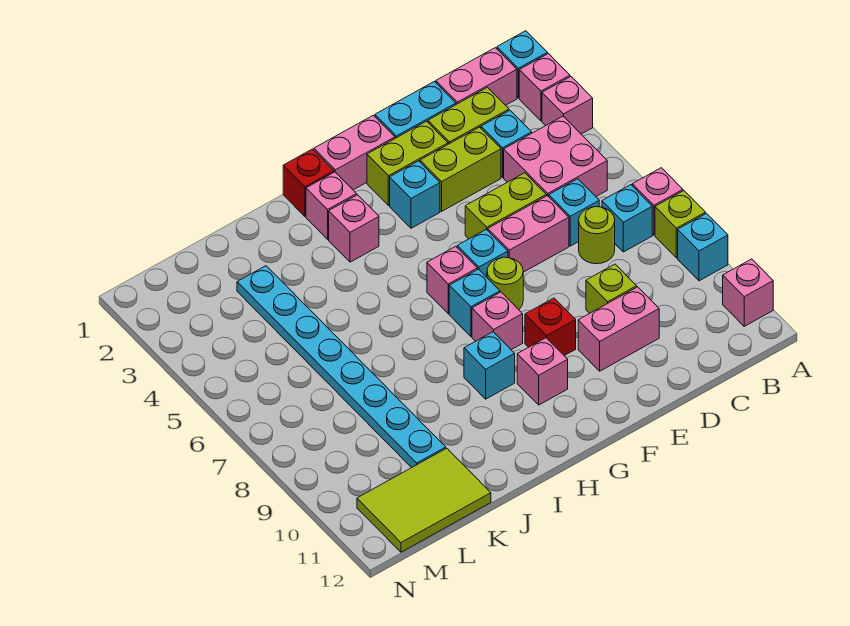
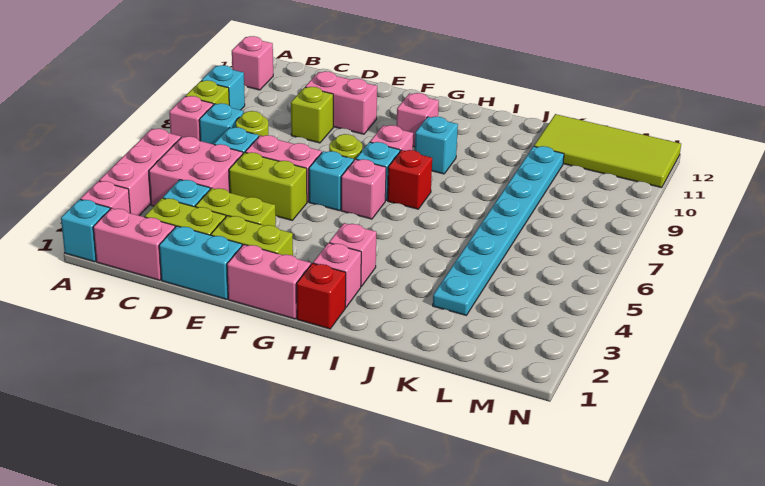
pink brick A3 level 1 -> pink brick A3:A5 level 1
cyan brick F3 level 1 -> none
red brick F9 level 1 -> red brick H7 level 1
lime tile K11:M12 level 1 -> lime tile K11:N12 level 1

